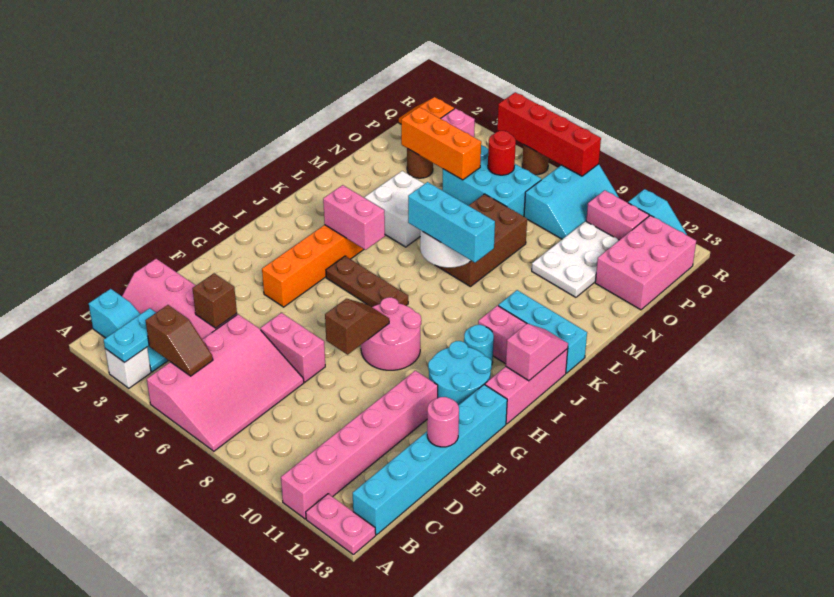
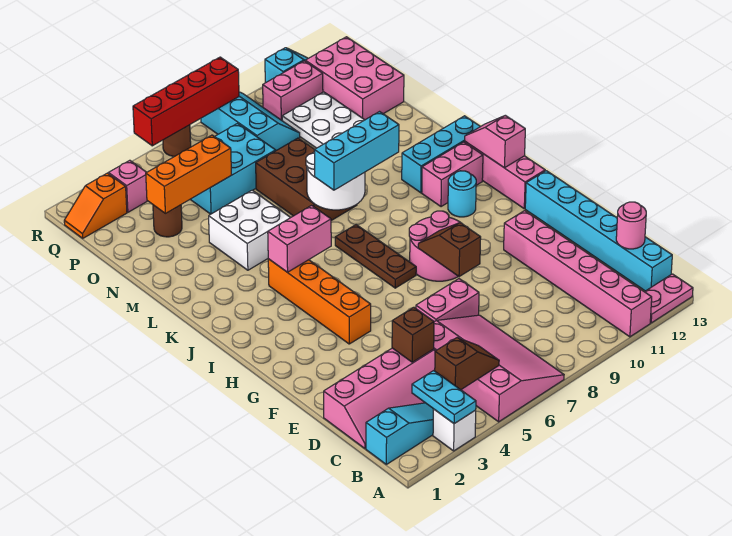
pink round brick E13 level 2 -> pink round brick C13 level 2
cyan round brick G11:H12 level 1 -> none
brown plate I5:I7 level 1 -> brown plate H7:J7 level 1
red round brick P6 level 2 -> none

